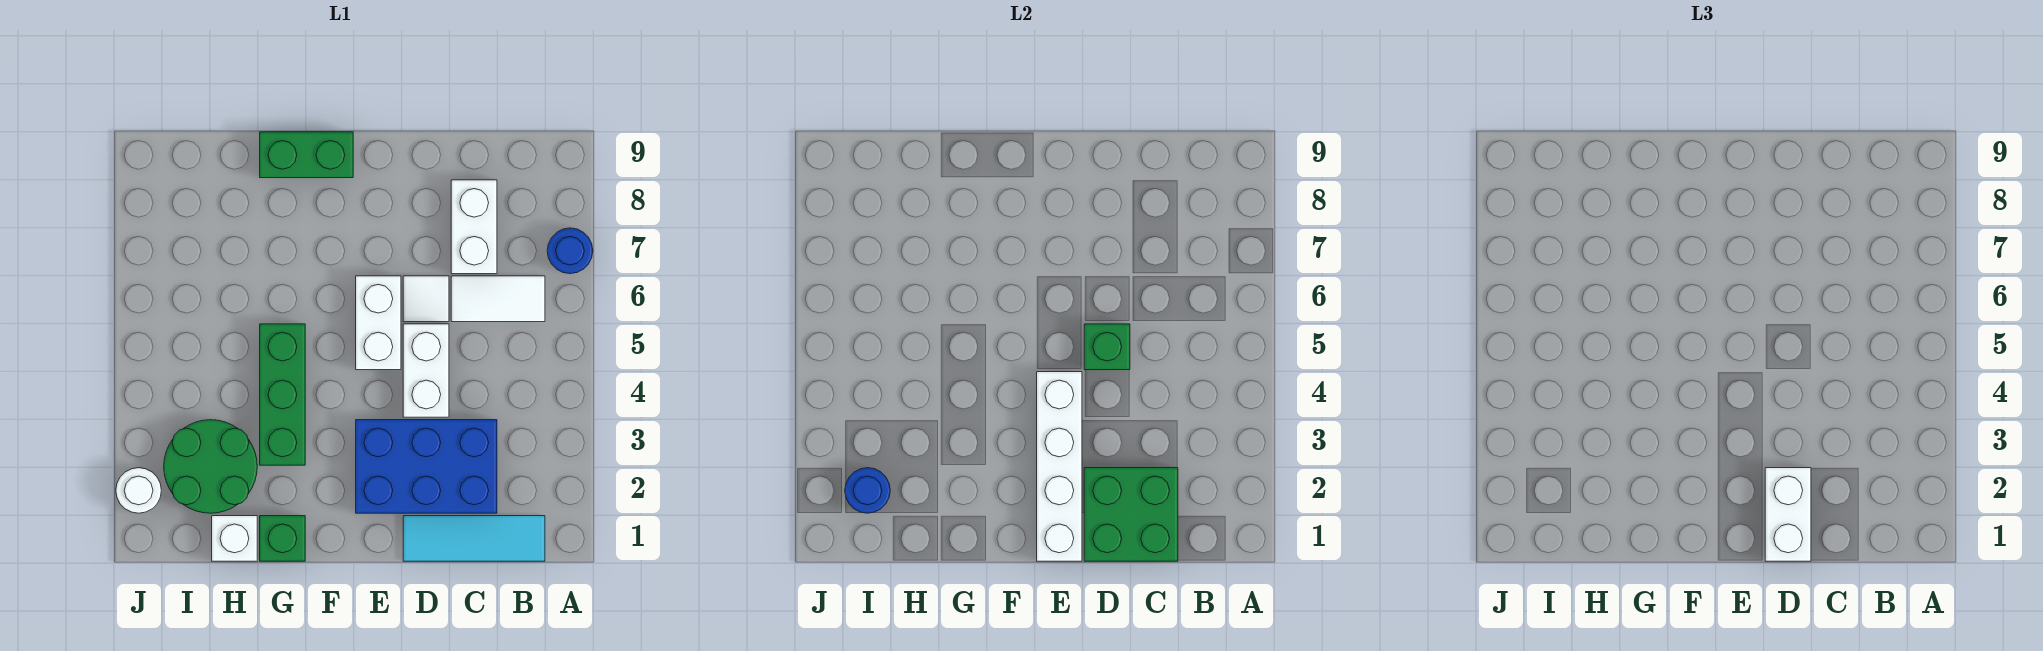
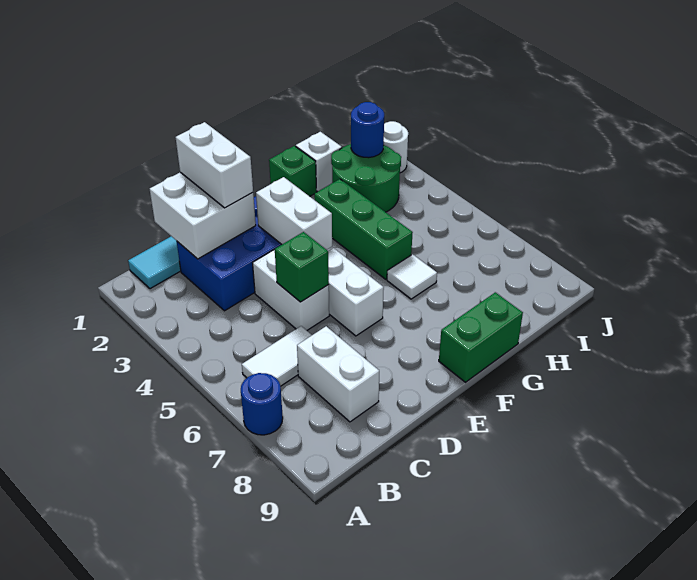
green brick C1:D2 level 2 -> white brick C1:D2 level 2
white tile D6 level 1 -> white tile G6 level 1
white brick E1:E4 level 2 -> white brick E3:E4 level 2

